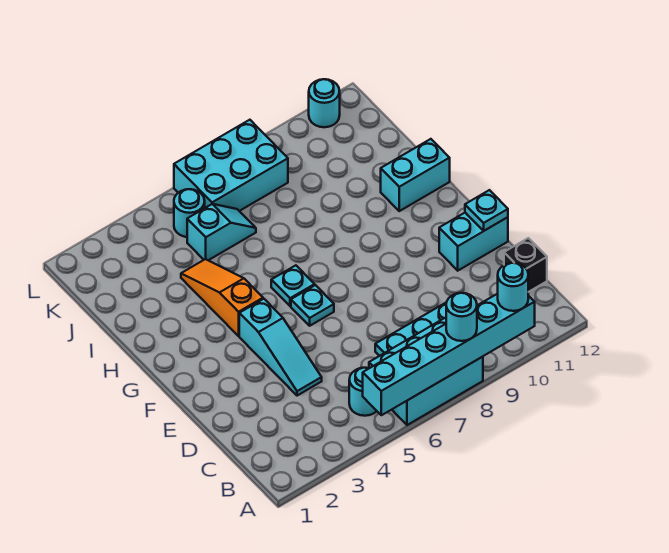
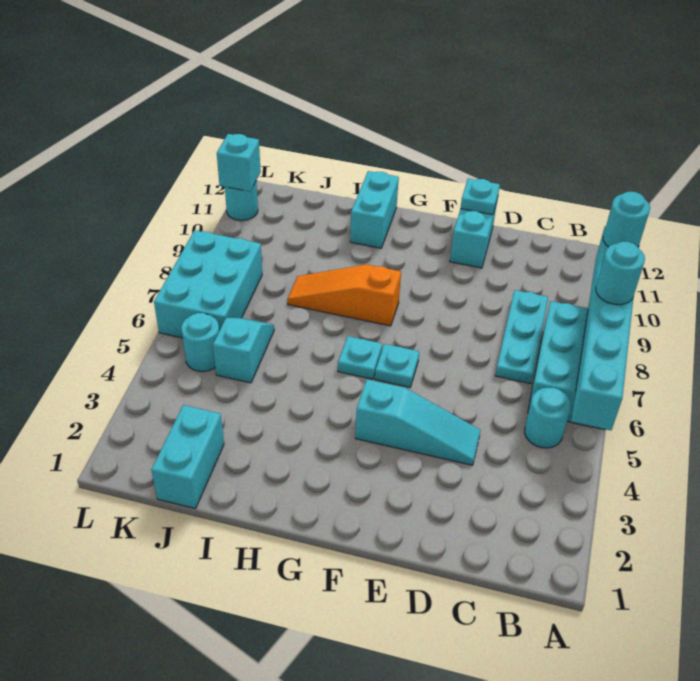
black brick C12 level 1 -> none
orange slope G4:I4 level 1 top G -> orange slope G8:I8 level 1 top G
none -> cyan brick J1:J2 level 1
none -> cyan brick L11 level 2

